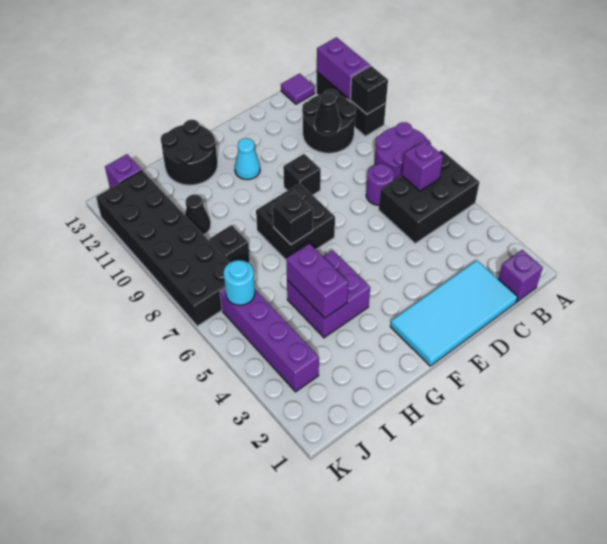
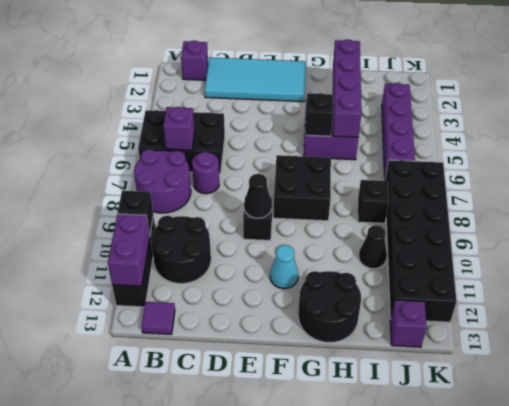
black cone C10 level 2 -> black cone E9 level 2
black brick G7 level 2 -> black brick G5 level 2
purple brick H4:H5 level 2 -> purple brick H2:H5 level 2
cyan round brick J6 level 2 -> none

